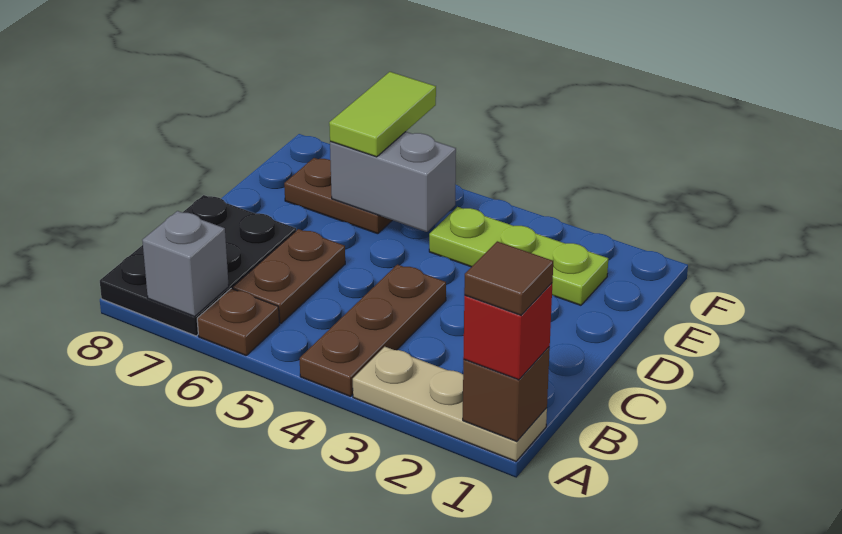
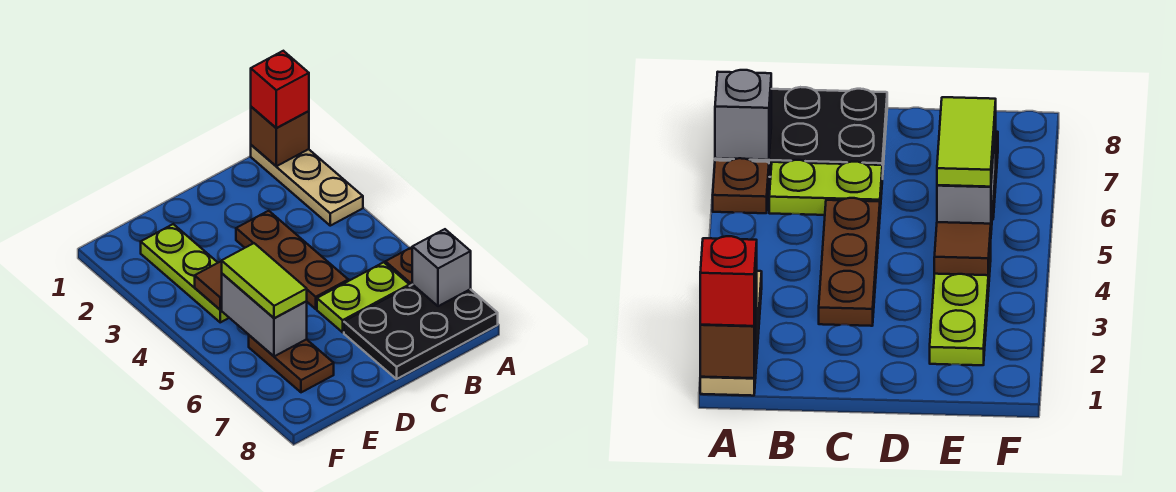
brown tile A1 level 4 -> brown tile E4 level 2
brown plate A4:C4 level 1 -> brown plate C3:C5 level 1
brown plate B6:C6 level 1 -> lime plate B6:C6 level 1
lime tile E6:F6 level 3 -> lime tile E5:E6 level 3

